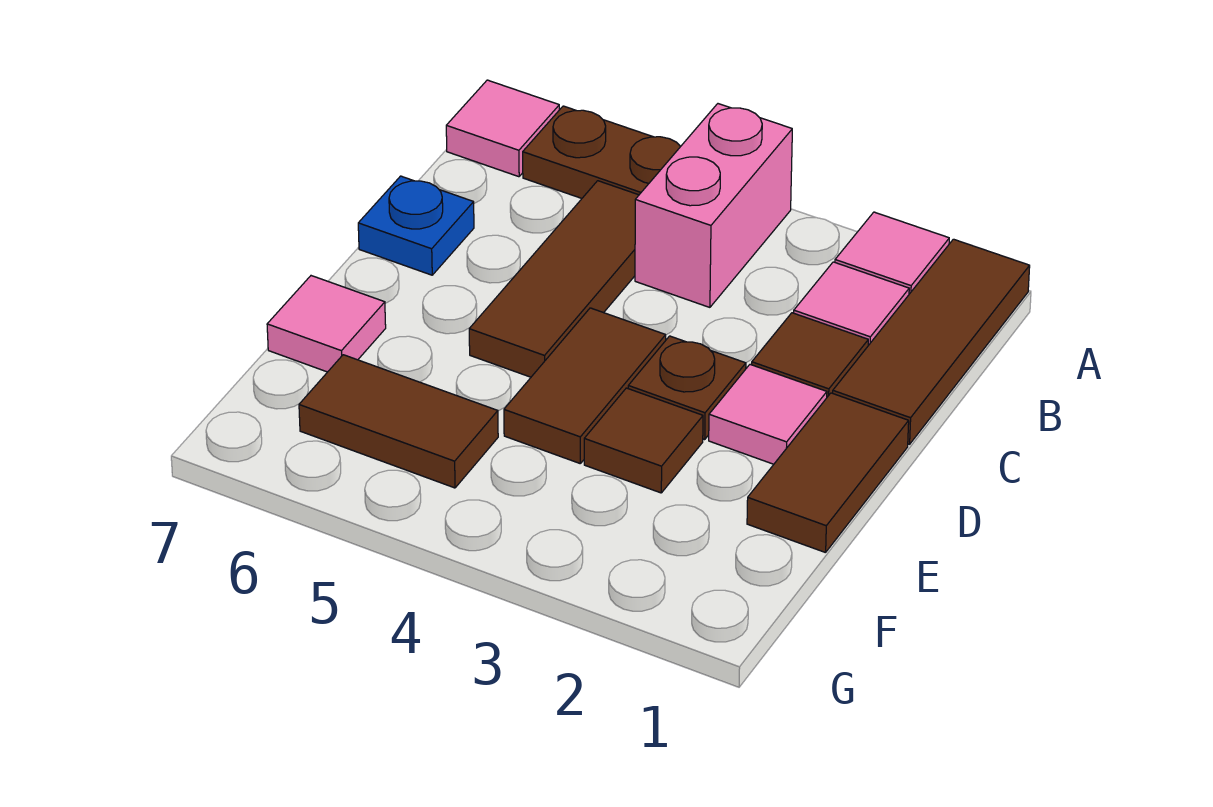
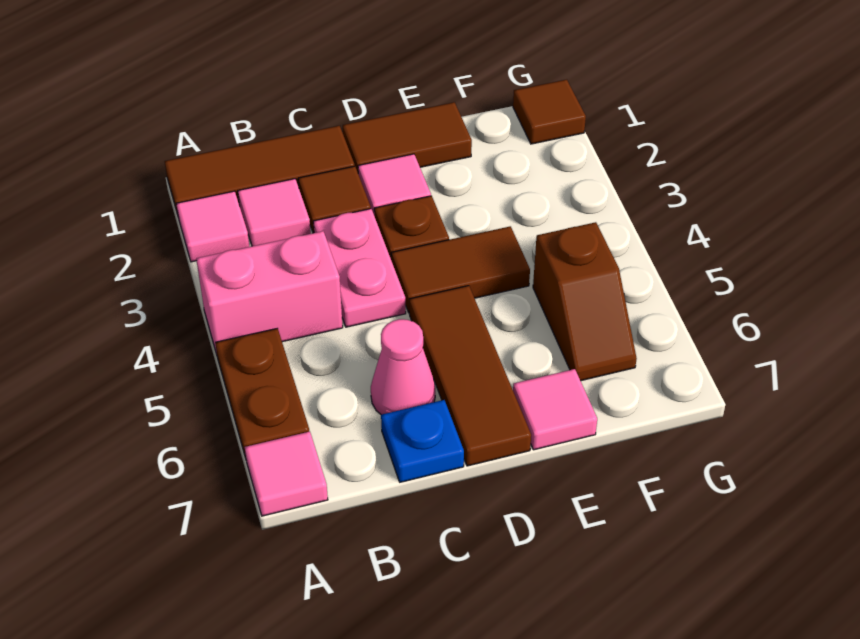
brown tile B5:D5 level 1 -> brown tile D5:D7 level 1
none -> pink plate C3:C4 level 1
none -> pink cone C6 level 1
brown tile E3 level 1 -> brown tile G1 level 1
brown tile F5:F6 level 1 -> brown slope F5:F6 level 1 top 5

